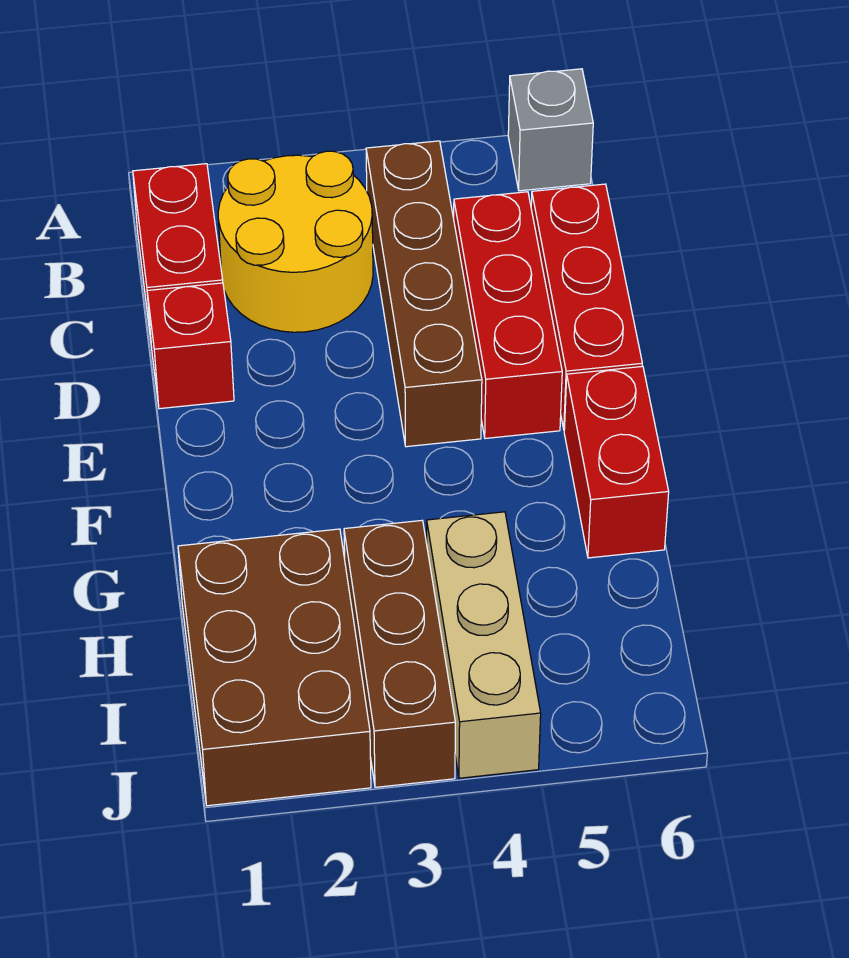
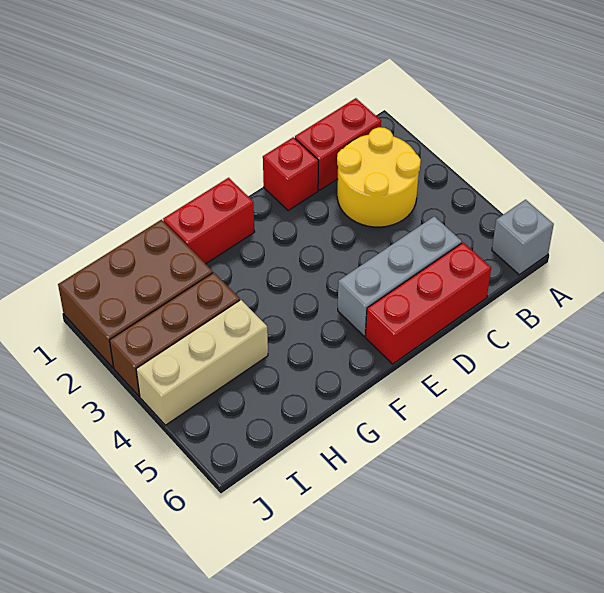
brown brick B4:E4 level 1 -> none
red brick C5:E5 level 1 -> grey brick C5:E5 level 1
red brick F6:G6 level 1 -> red brick F1:G1 level 1

